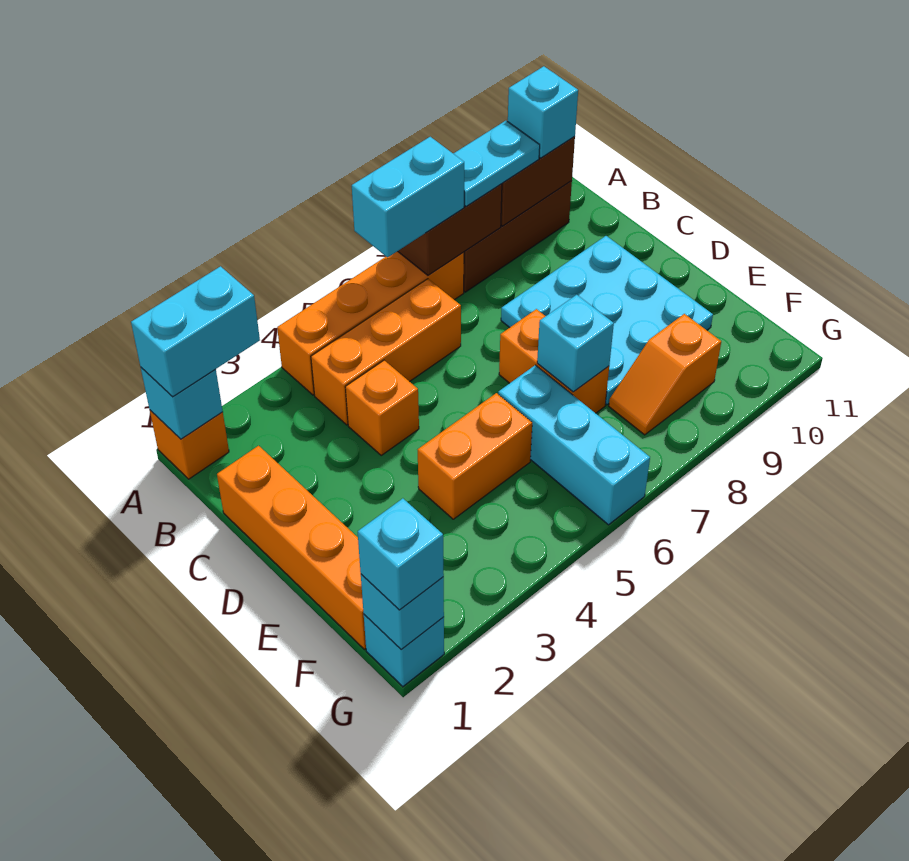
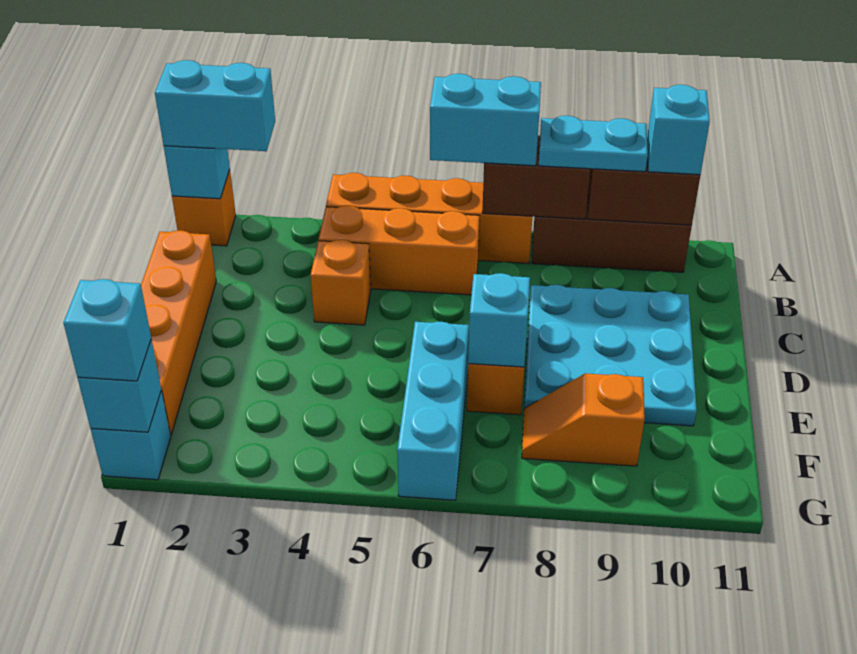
orange brick E4:E5 level 1 -> none

